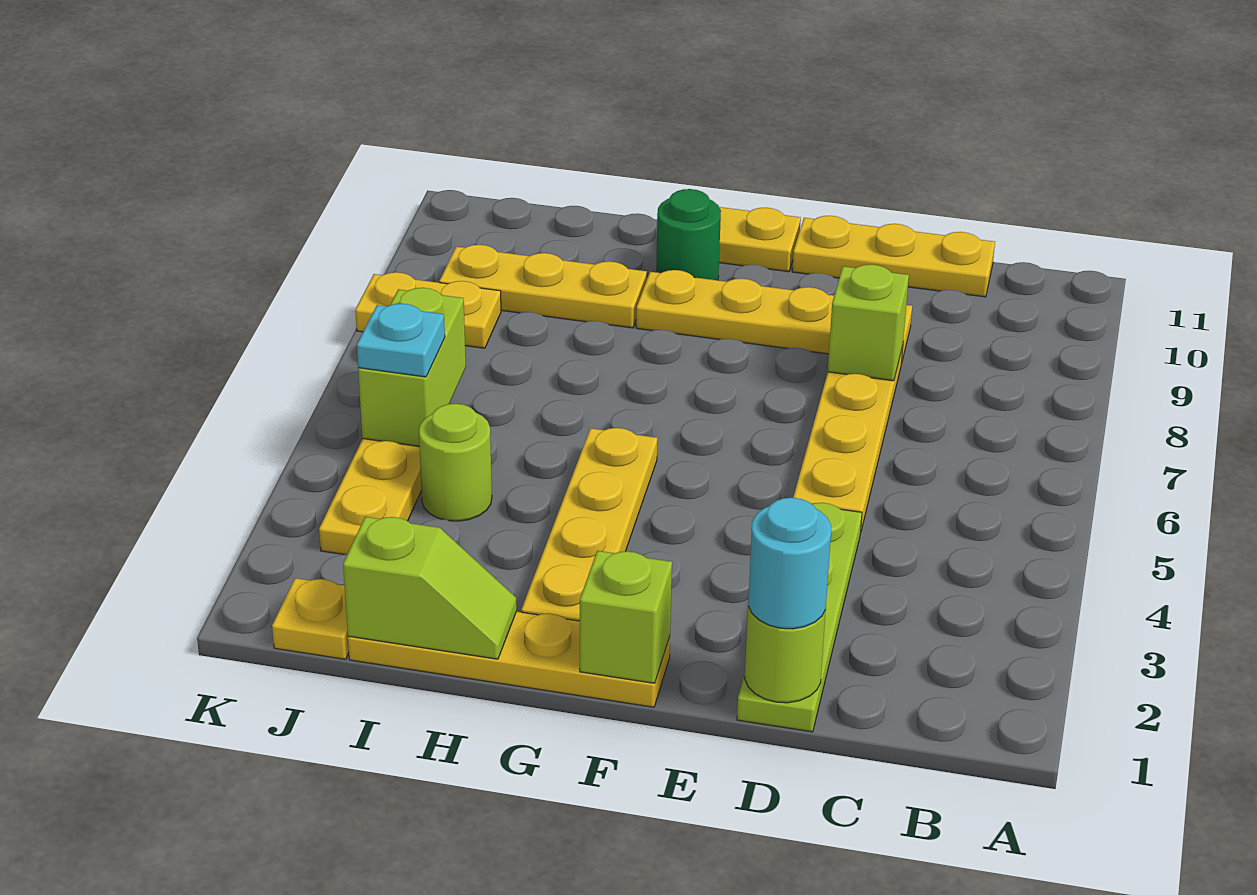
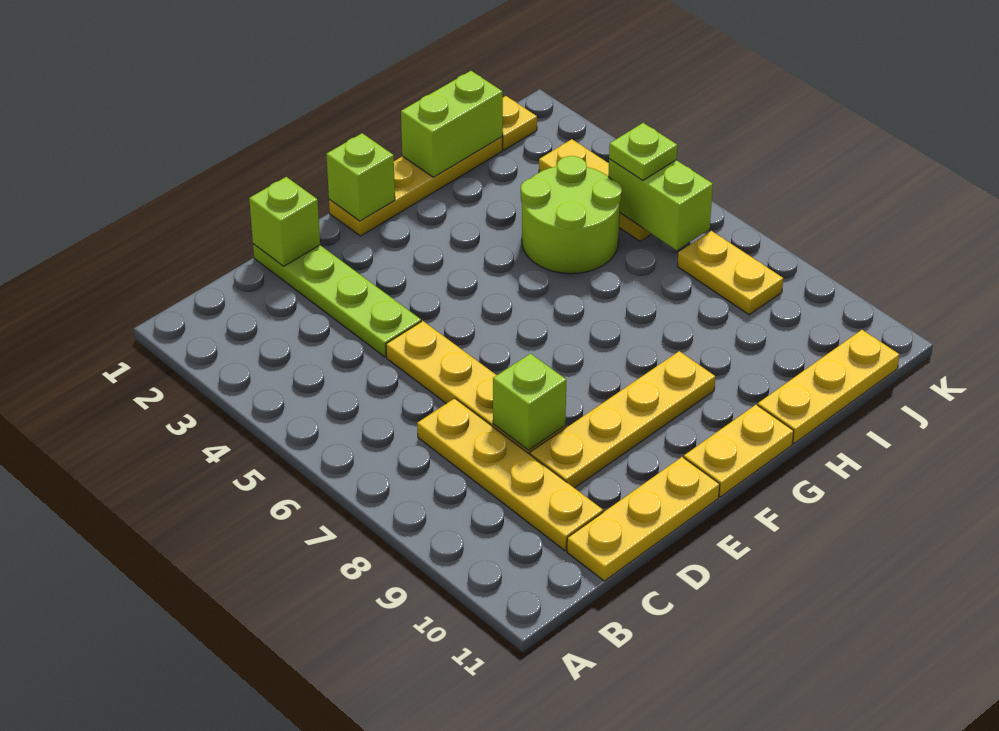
lime round brick D1 level 2 -> lime brick D1 level 2
cyan round brick D1 level 3 -> none
yellow plate G2:G5 level 1 -> yellow plate C7:C10 level 1
green round brick G10 level 1 -> none
lime slope H1:I1 level 2 top I -> lime brick H1:I1 level 2
yellow plate H9:J9 level 1 -> yellow plate H11:J11 level 1
lime round brick I4 level 1 -> lime round brick H4:I5 level 1
cyan plate J5 level 3 -> lime plate J5 level 3
yellow plate J8:K8 level 1 -> yellow plate J7:J8 level 1

